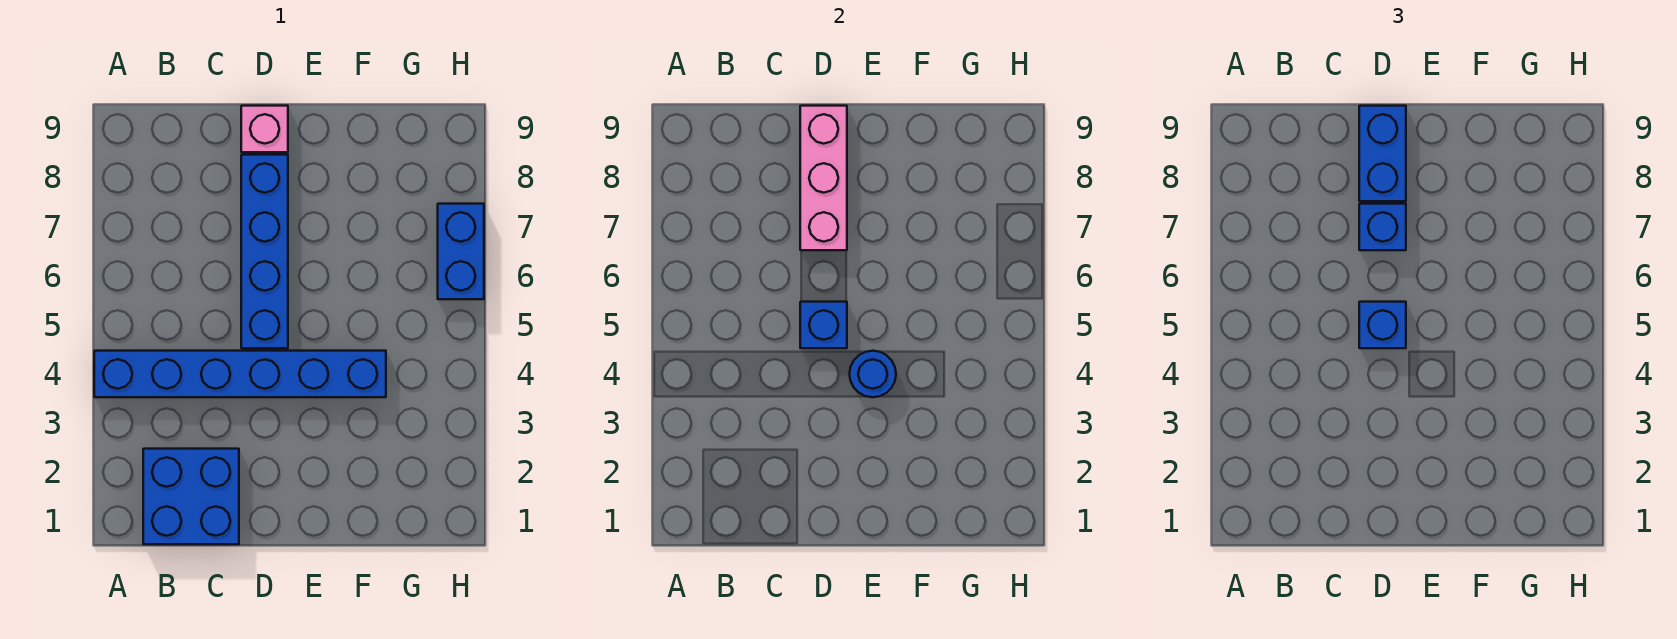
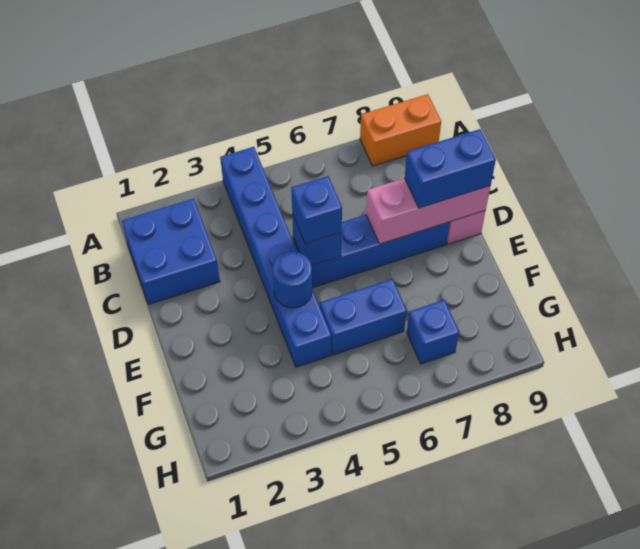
none -> orange brick A8:A9 level 1
blue brick D7 level 3 -> blue brick G7 level 1
blue brick H6:H7 level 1 -> blue brick F5:F6 level 1

